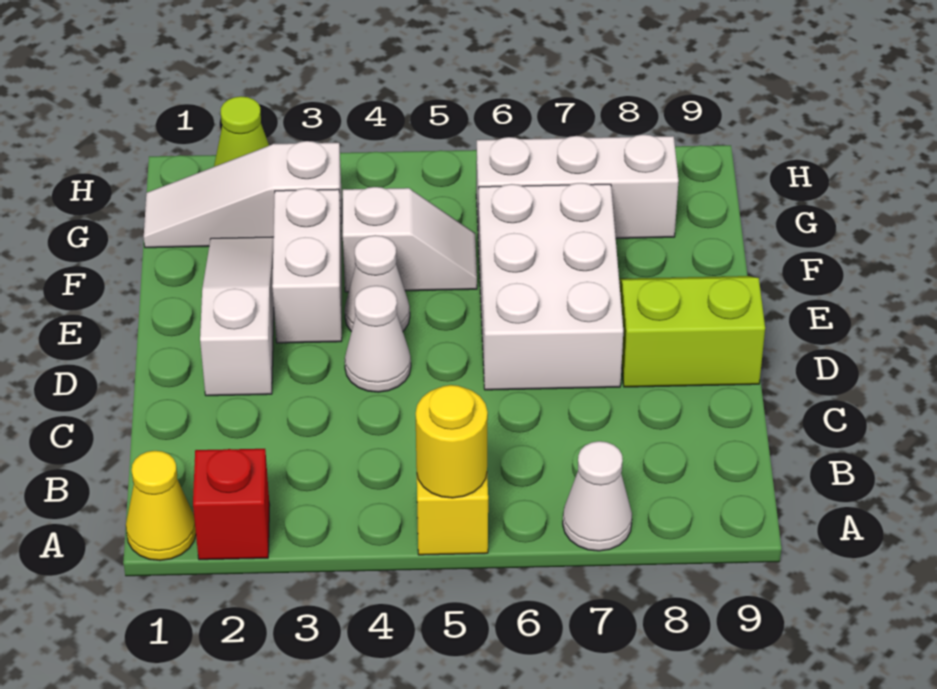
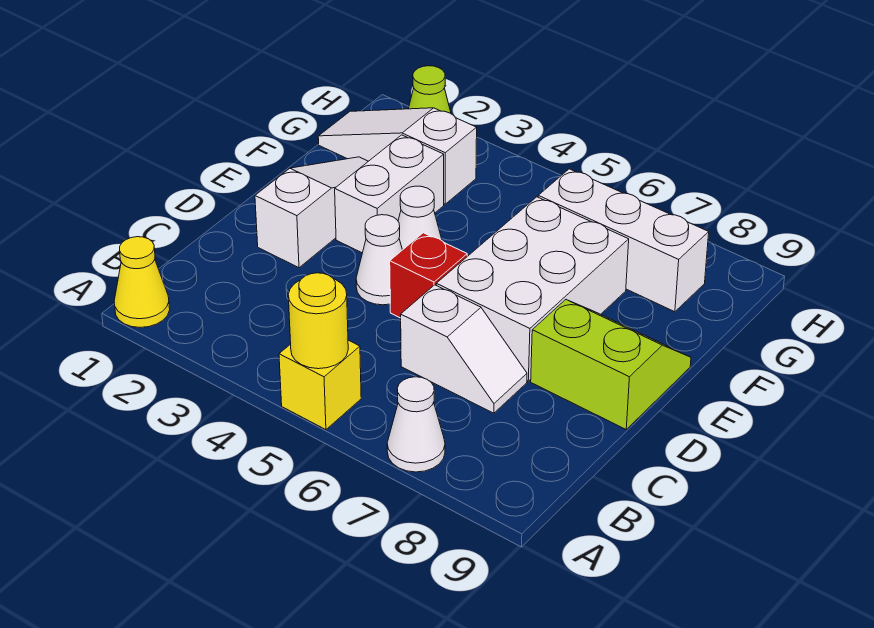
red brick A2 level 1 -> red brick D5 level 1
white slope F4:F5 level 1 top 4 -> white slope C6:C7 level 1 top 6

